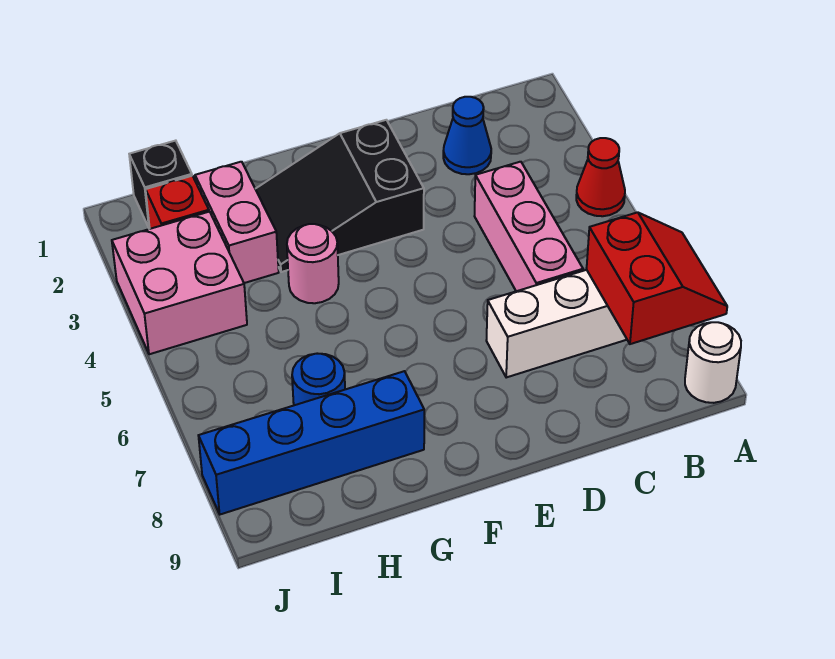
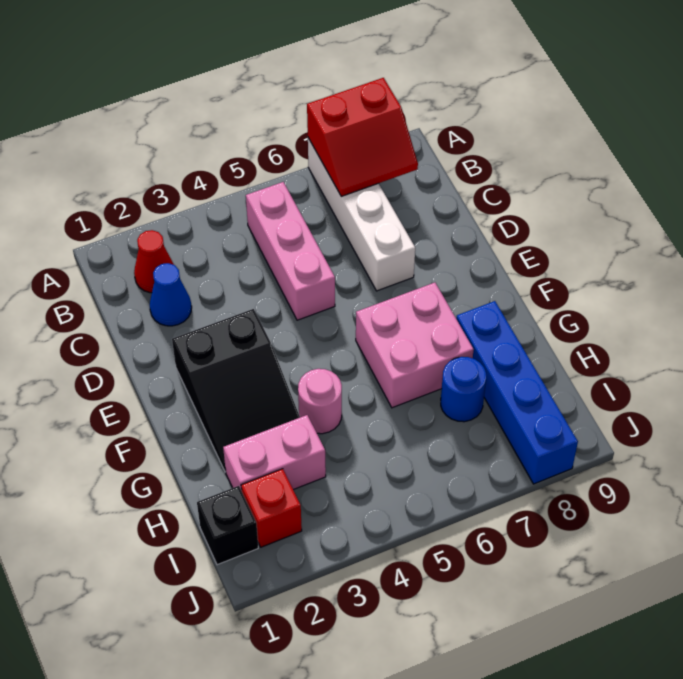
red cone A4 level 1 -> red cone B2 level 1
red slope A7:B8 level 2 top B -> red slope A7:B8 level 2 top A
white round brick A9 level 1 -> none
pink brick C4:C6 level 1 -> pink brick B5:D5 level 1
pink brick I3:J4 level 1 -> pink brick F6:G7 level 1

